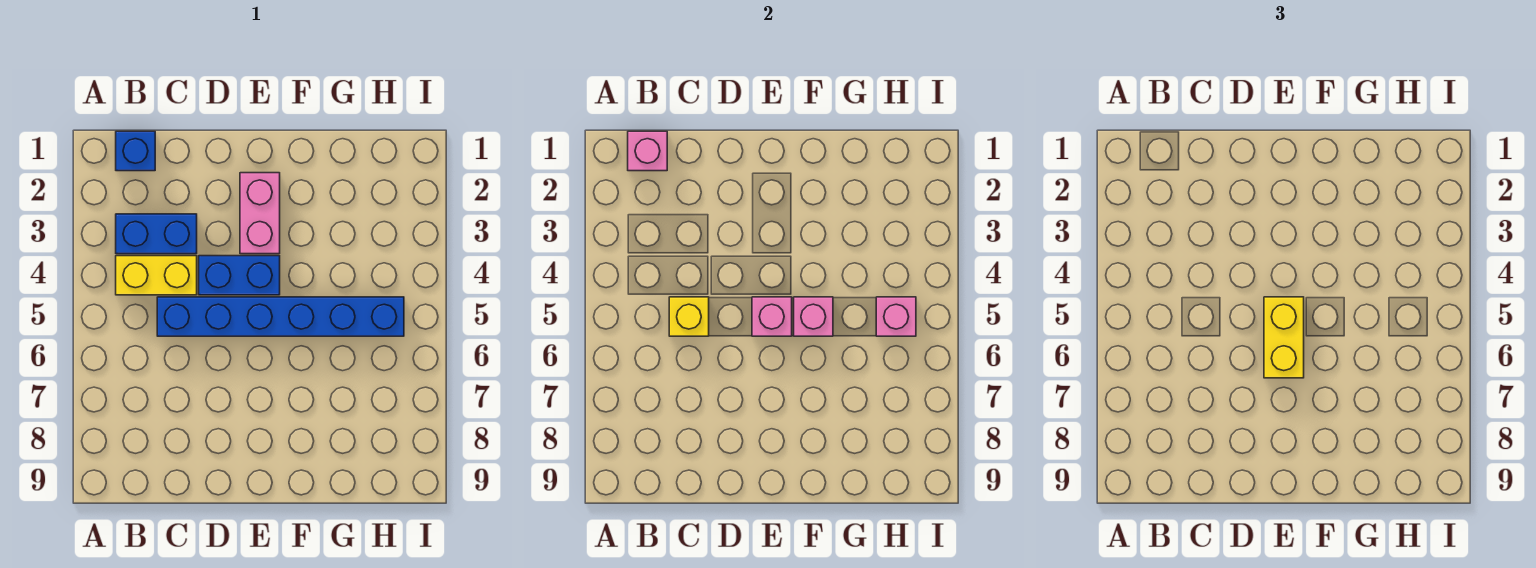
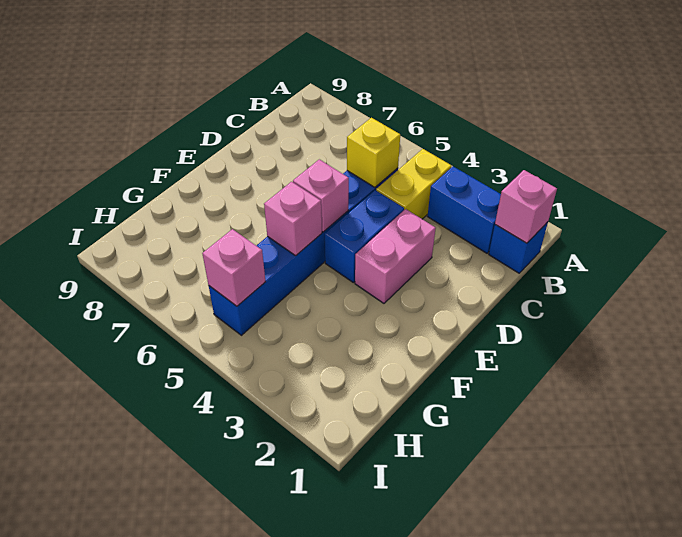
blue brick B3:C3 level 1 -> blue brick B2:B3 level 1
pink brick E2:E3 level 1 -> pink brick D3:E3 level 1
yellow brick E5:E6 level 3 -> none

